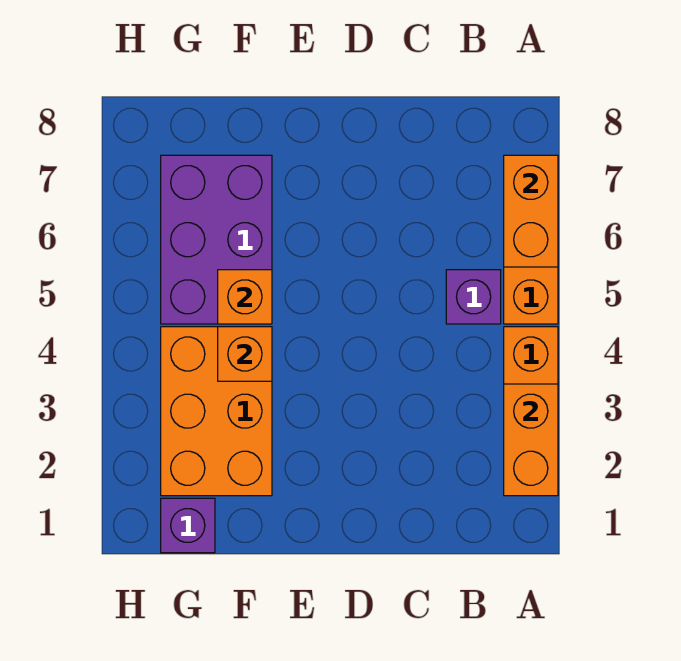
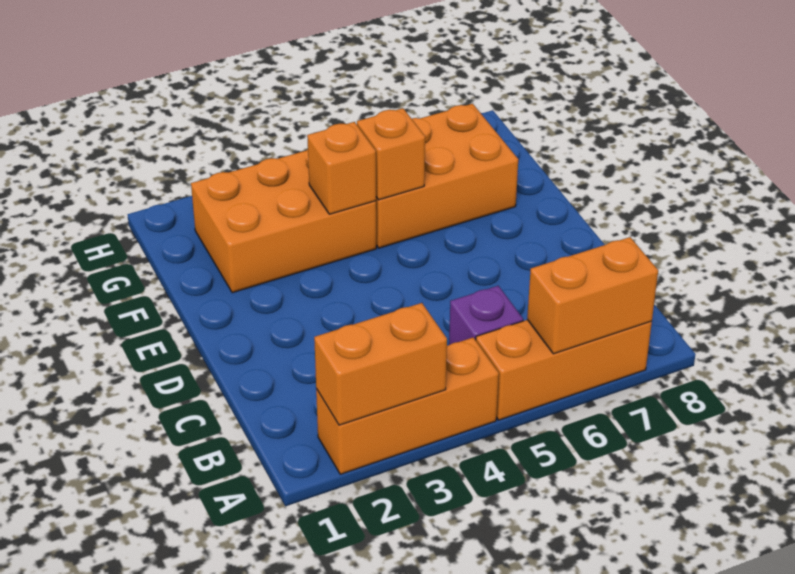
purple brick F5:G7 level 1 -> orange brick F5:G7 level 1
purple brick G1 level 1 -> none

